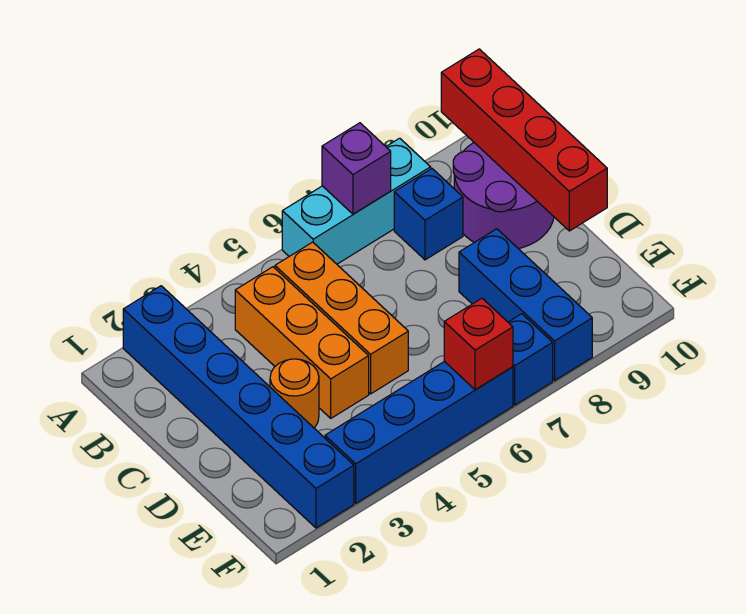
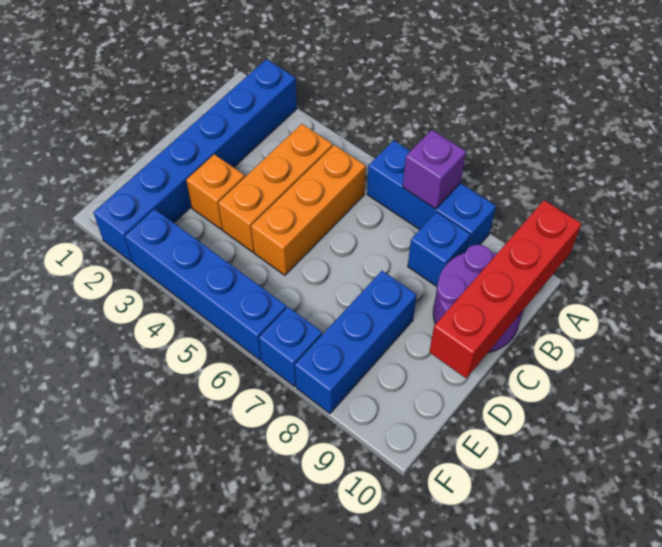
cyan brick A6:A8 level 1 -> blue brick A6:A8 level 1
orange round brick D3 level 1 -> orange brick D3 level 1
red brick F6 level 2 -> none

